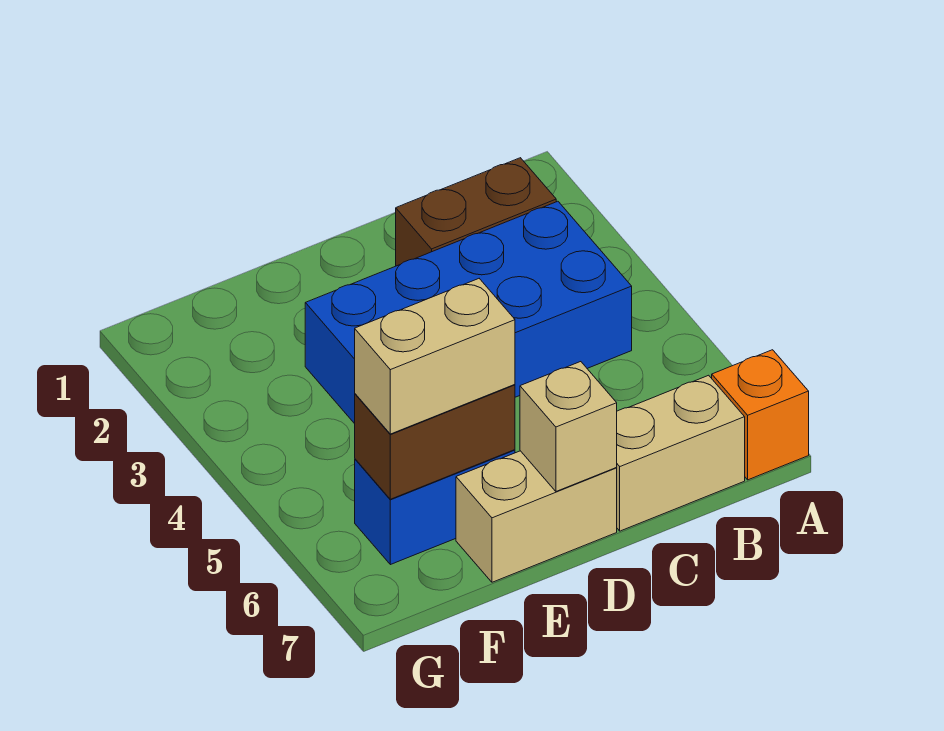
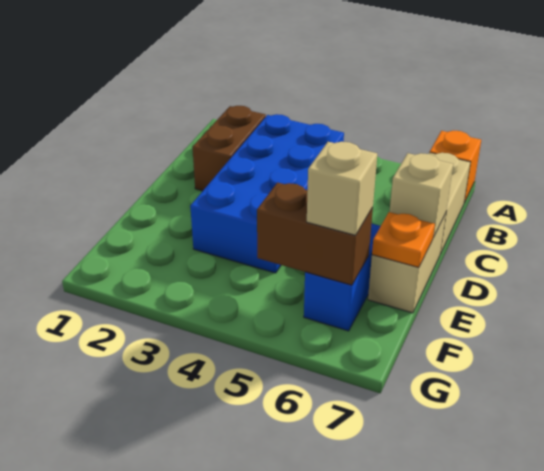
brown brick E6:F6 level 2 -> brown brick F5:F6 level 2
tan brick E6:F6 level 3 -> tan brick F6 level 3
none -> orange plate E7 level 2

